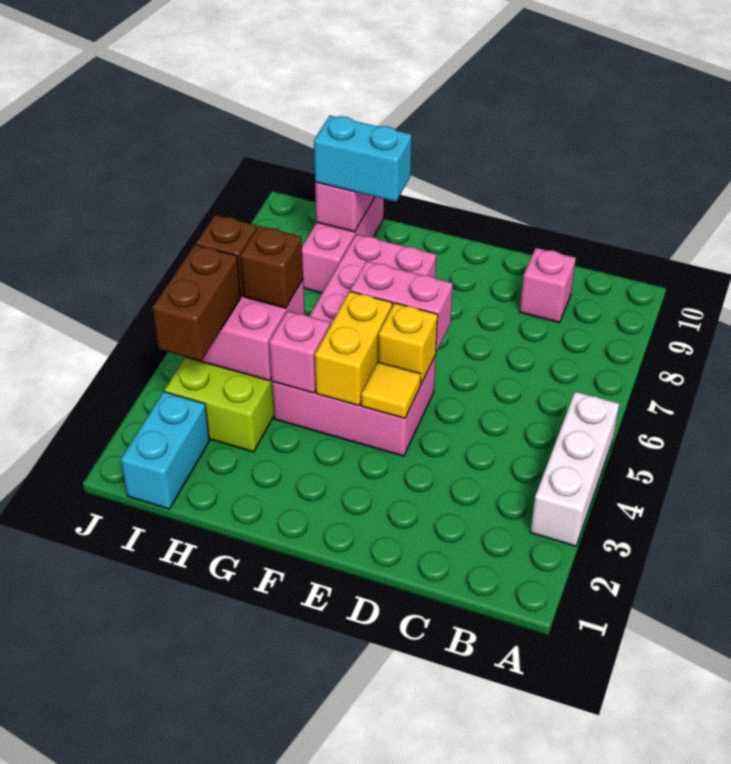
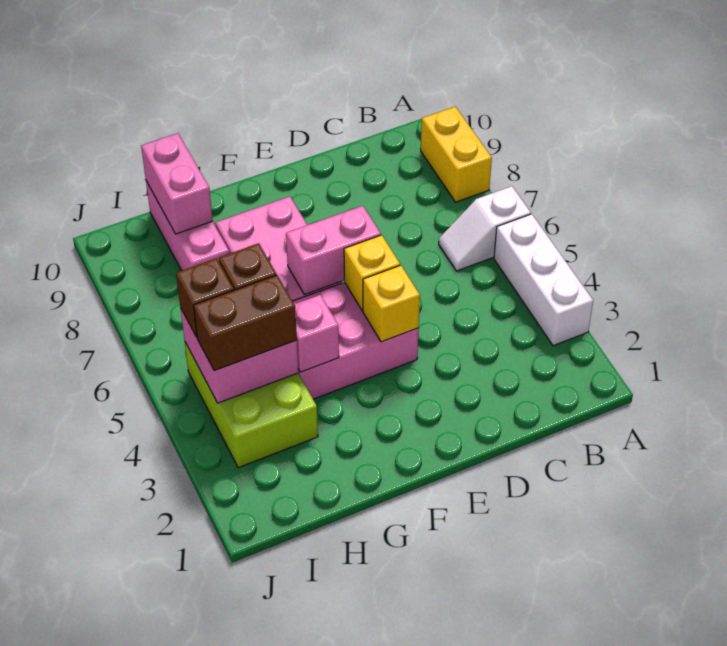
none -> white slope A6:B6 level 1 top A
pink brick C9 level 1 -> none
yellow tile E4 level 2 -> yellow brick E4 level 2
yellow brick F4:F5 level 2 -> yellow brick A8:A9 level 1
cyan brick G9:H9 level 3 -> none
cyan brick I1:I2 level 1 -> none
brown brick I3:I4 level 3 -> brown brick H4:I4 level 3

